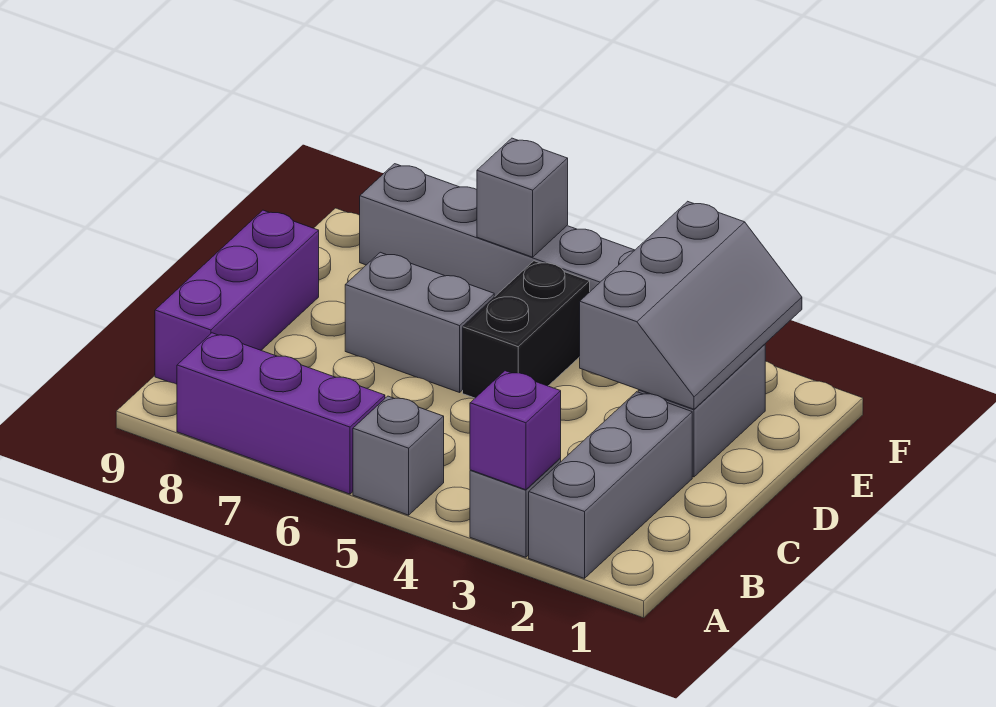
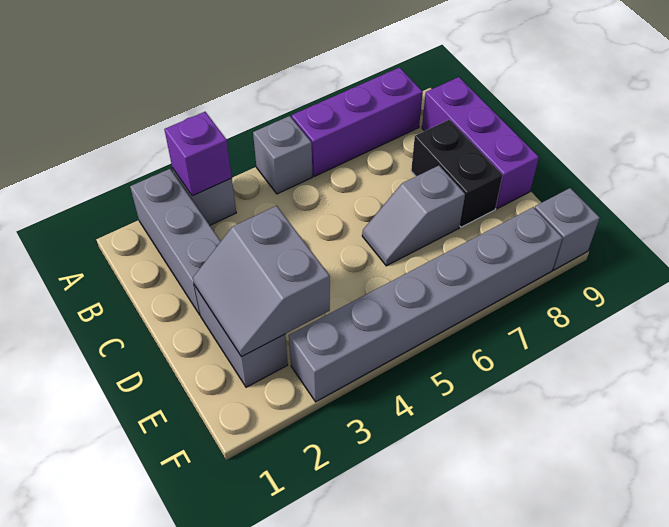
grey slope D2:F3 level 2 top 3 -> grey slope D2:E3 level 2 top 3
black brick D5:E5 level 1 -> black brick C8:D8 level 1
grey brick D6:D7 level 1 -> grey slope D6:D7 level 1 top 7
grey brick F6 level 2 -> grey brick F9 level 1

